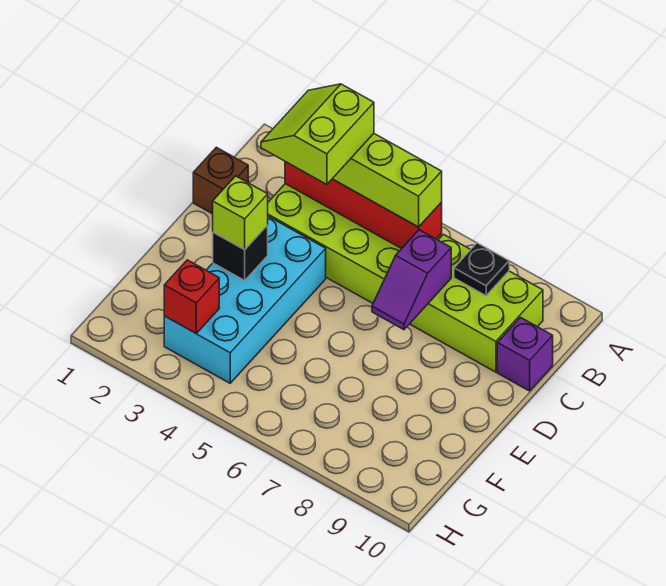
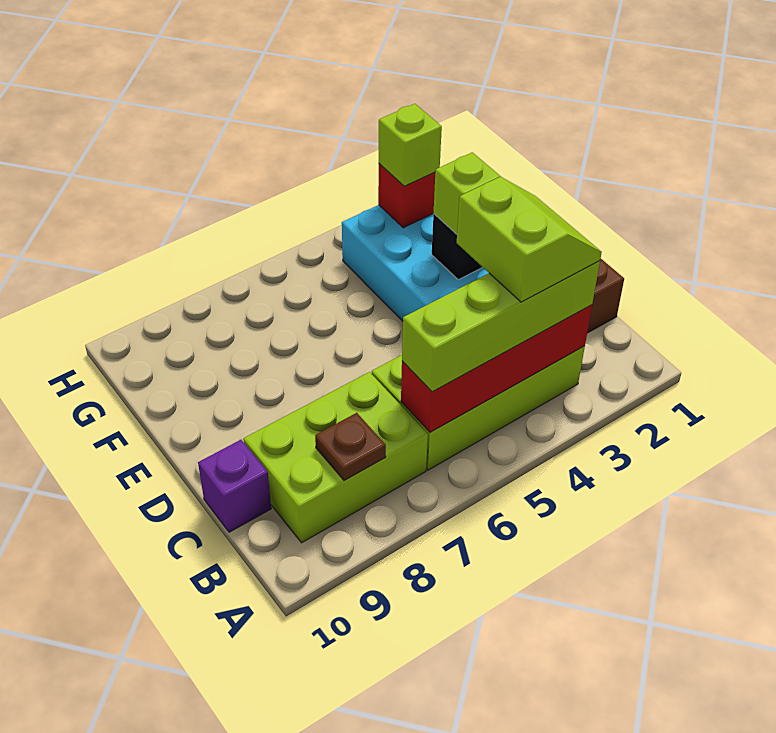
black plate B8 level 2 -> brown plate B8 level 2
purple slope C7:D7 level 2 top C -> none
none -> lime brick G3 level 3

